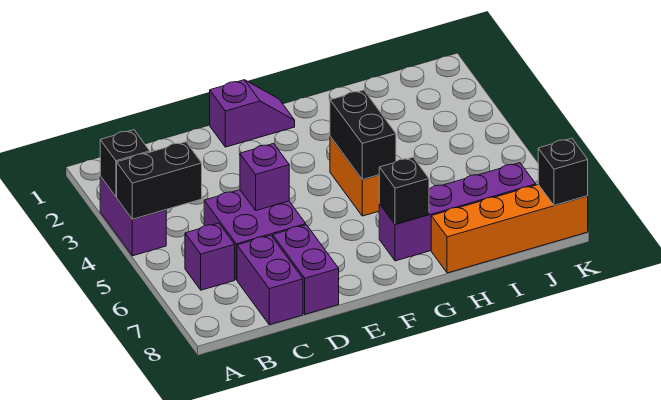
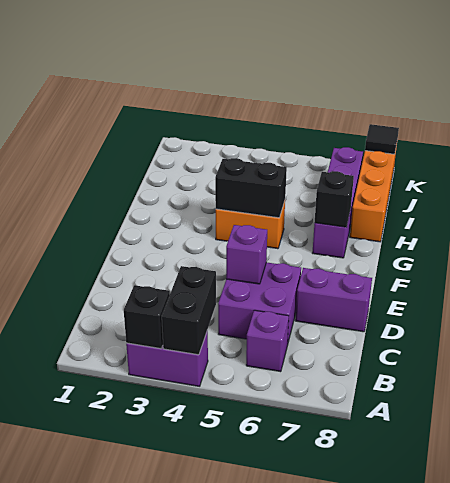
purple brick C7:C8 level 1 -> none
purple slope E1:F1 level 1 top E -> none
black brick K8 level 2 -> black tile K8 level 2

